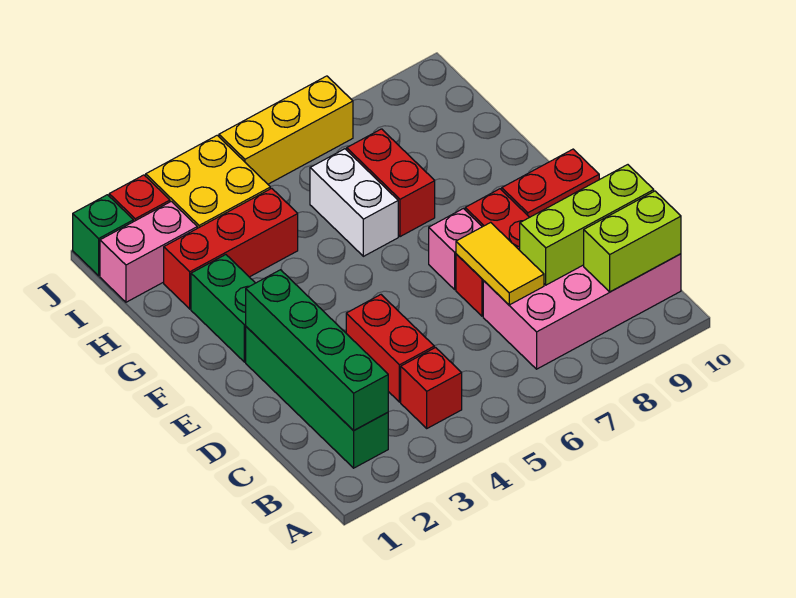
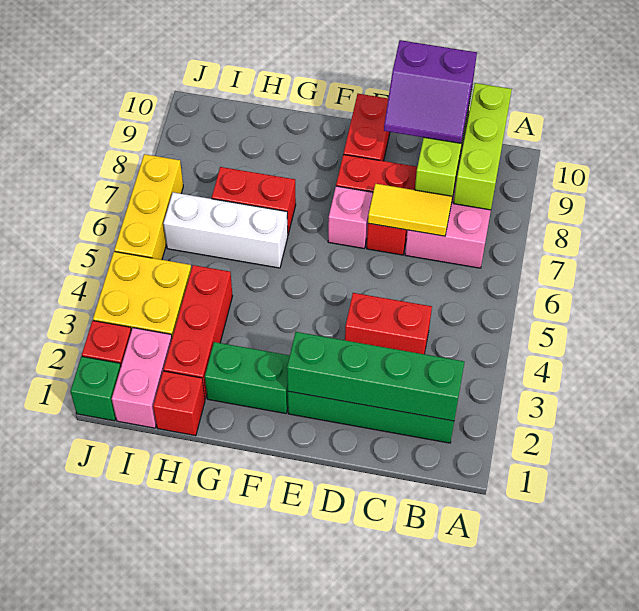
red brick B4 level 1 -> red brick H1 level 1
lime brick B9:B10 level 2 -> lime brick B8:B10 level 2
none -> purple slope C9:D10 level 3 top 10
white brick G6:H6 level 1 -> white brick G6:I6 level 1

